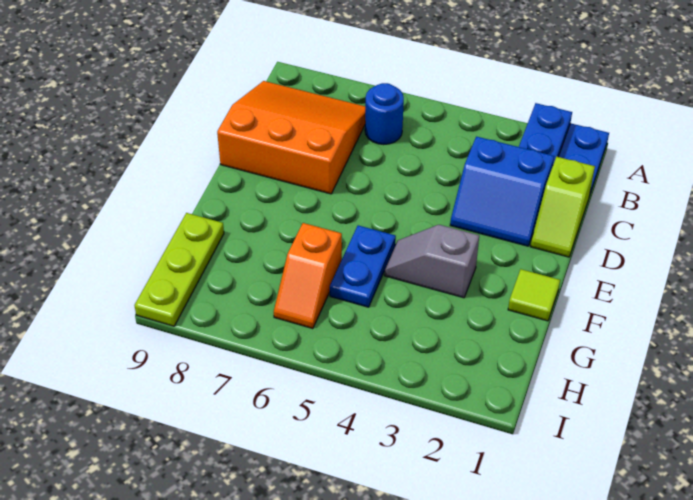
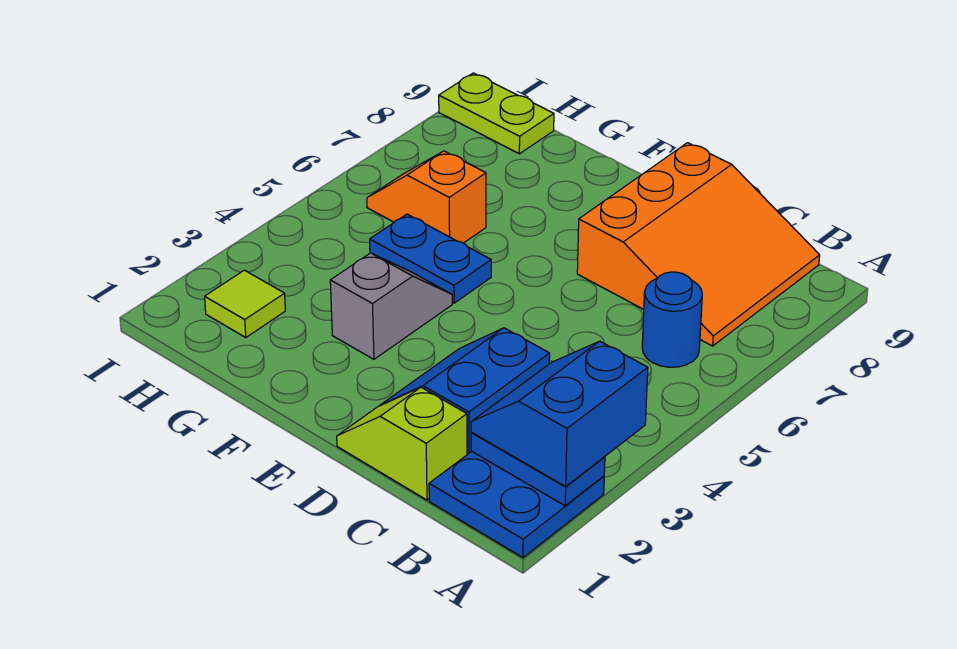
none -> blue slope A2:B3 level 3 top A
lime tile F1 level 1 -> lime tile H2 level 1
lime plate G9:I9 level 1 -> lime plate H9:I9 level 1

